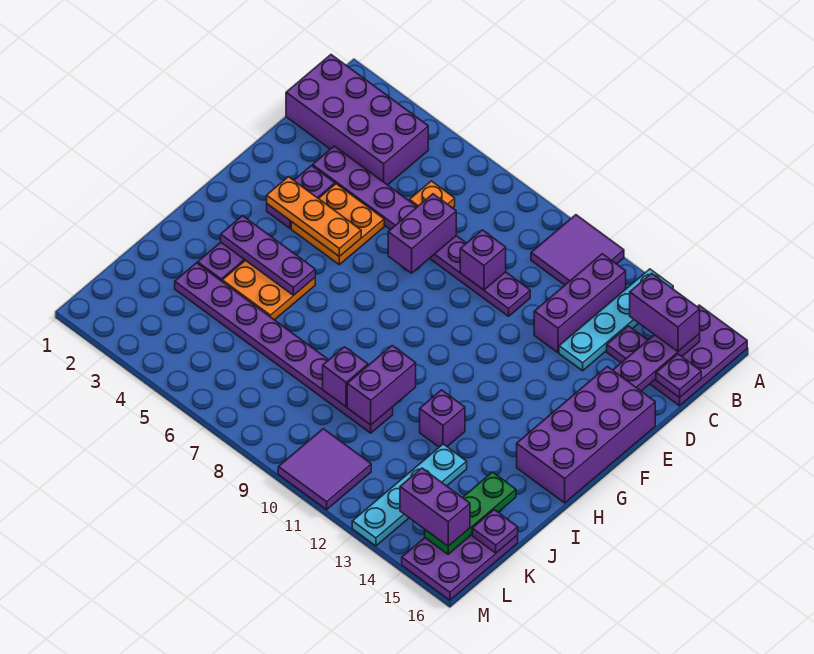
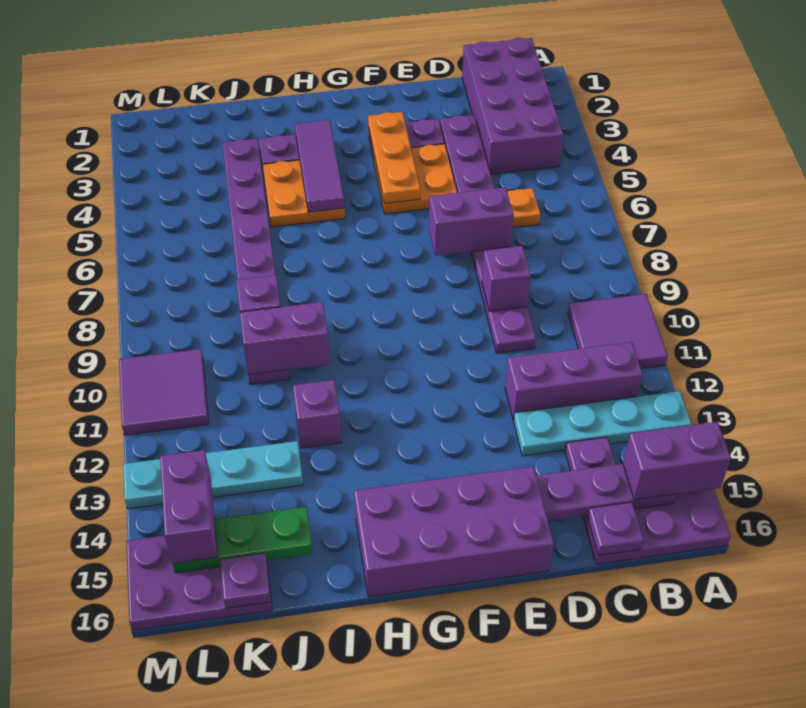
purple brick B14:B15 level 3 -> purple brick A15:B15 level 3
purple plate H3:H5 level 2 -> purple tile H3:H5 level 2

